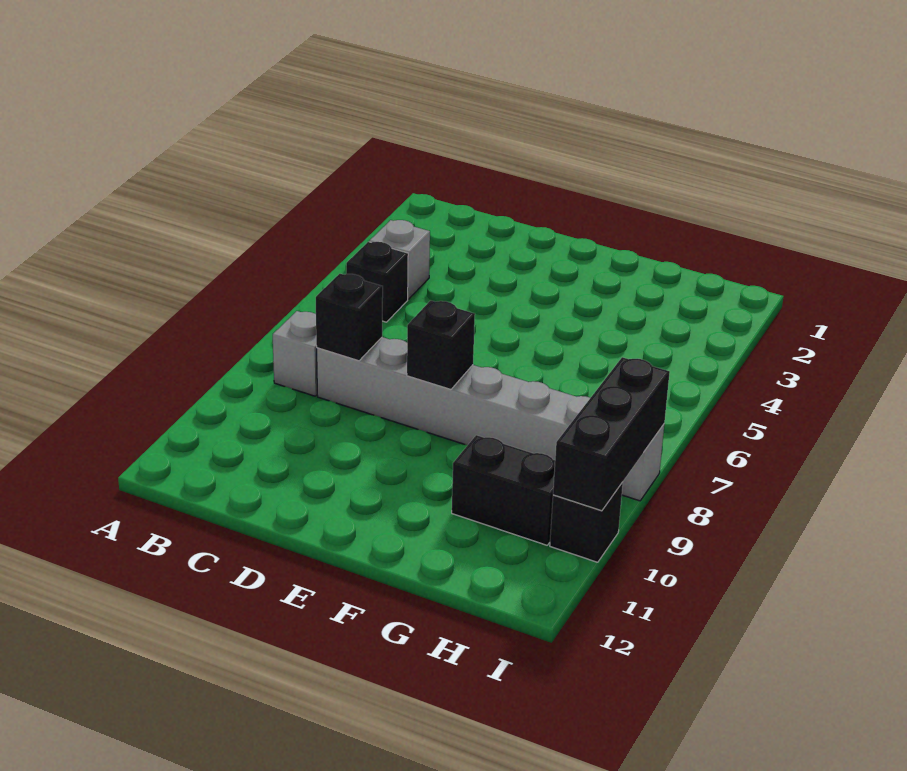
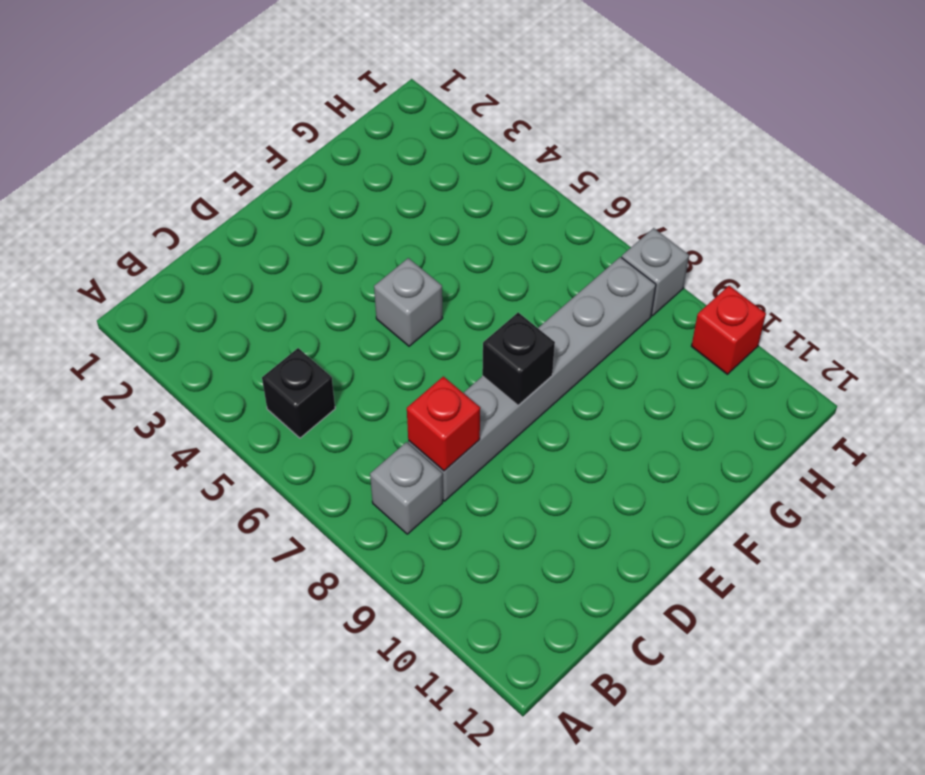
grey brick B4 level 1 -> grey brick E5 level 1
black brick C8 level 2 -> red brick C8 level 2
black brick G10:H10 level 1 -> none
black brick I8:I10 level 2 -> none
black brick I10 level 1 -> red brick I10 level 1

